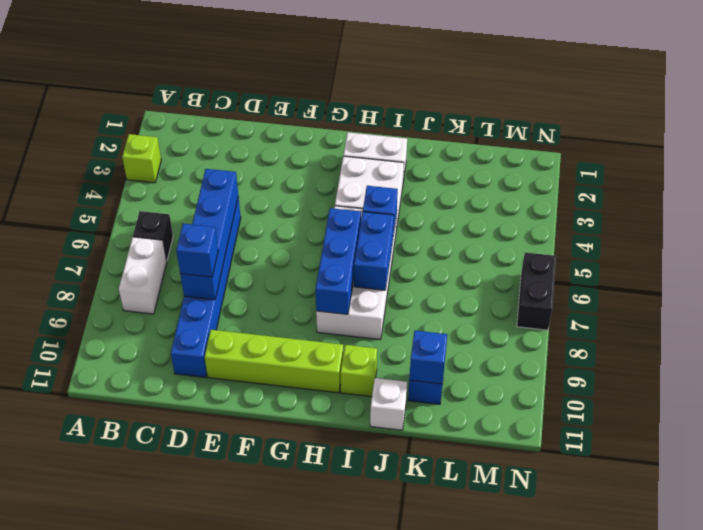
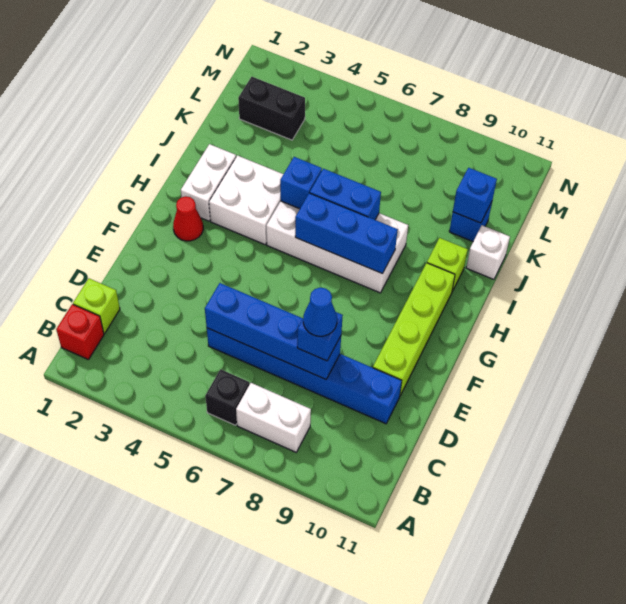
lime brick A3 level 1 -> lime brick C1 level 1
none -> red brick B1 level 1
none -> blue cone D8 level 4
none -> red cone G2 level 1
black brick N6:N7 level 1 -> black brick L2:L3 level 1

